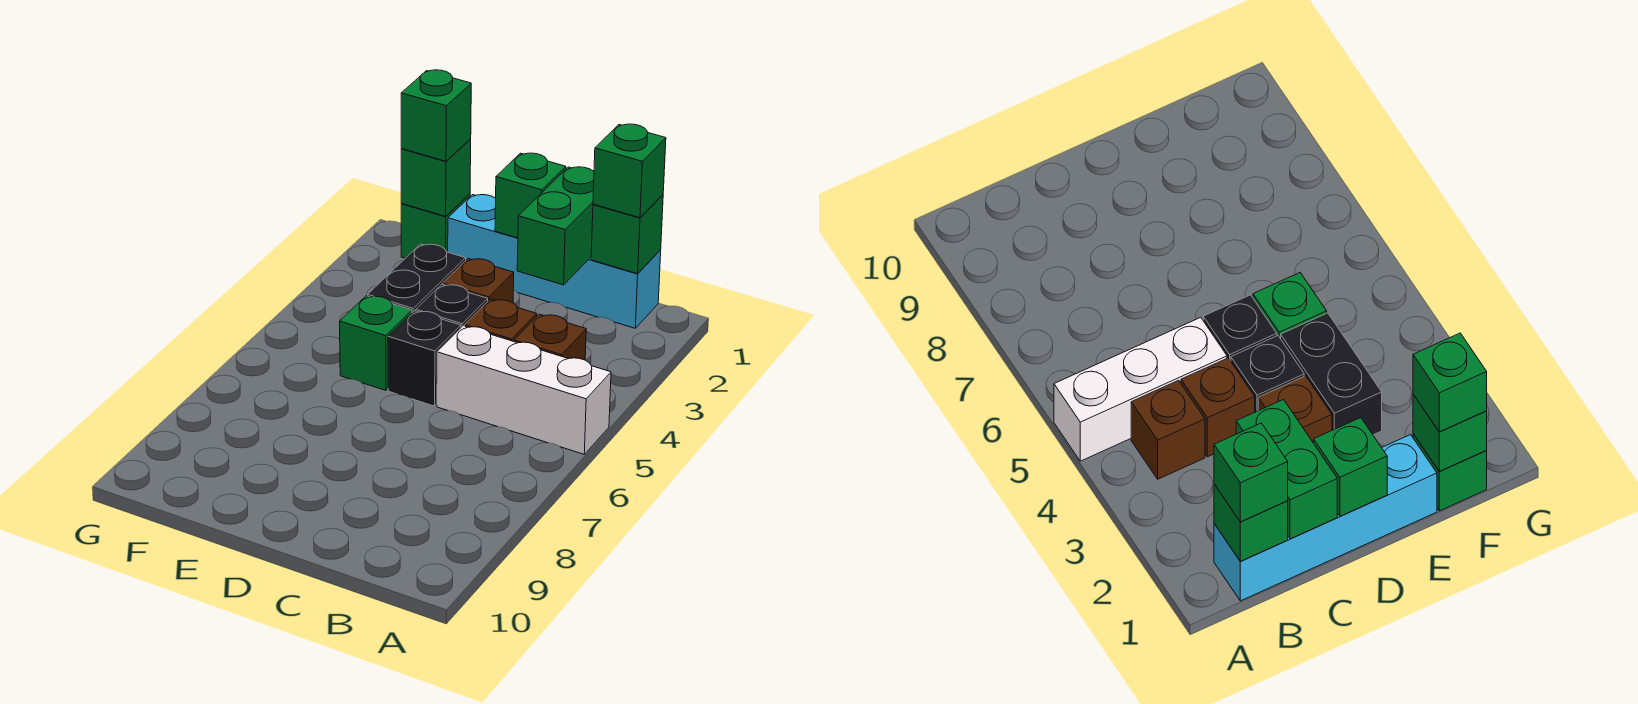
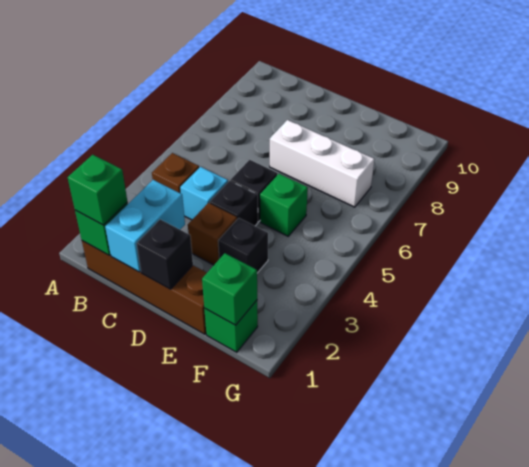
white brick A5:C5 level 1 -> white brick D7:F7 level 1
cyan brick B1:E1 level 1 -> brown brick B1:E1 level 1
green brick C1:C2 level 2 -> cyan brick C1:C2 level 2
brown brick C4 level 1 -> cyan brick C4 level 1
green brick D1 level 2 -> black brick D1 level 2
black brick E3:E4 level 1 -> black brick E3 level 1
green brick F1 level 3 -> none

